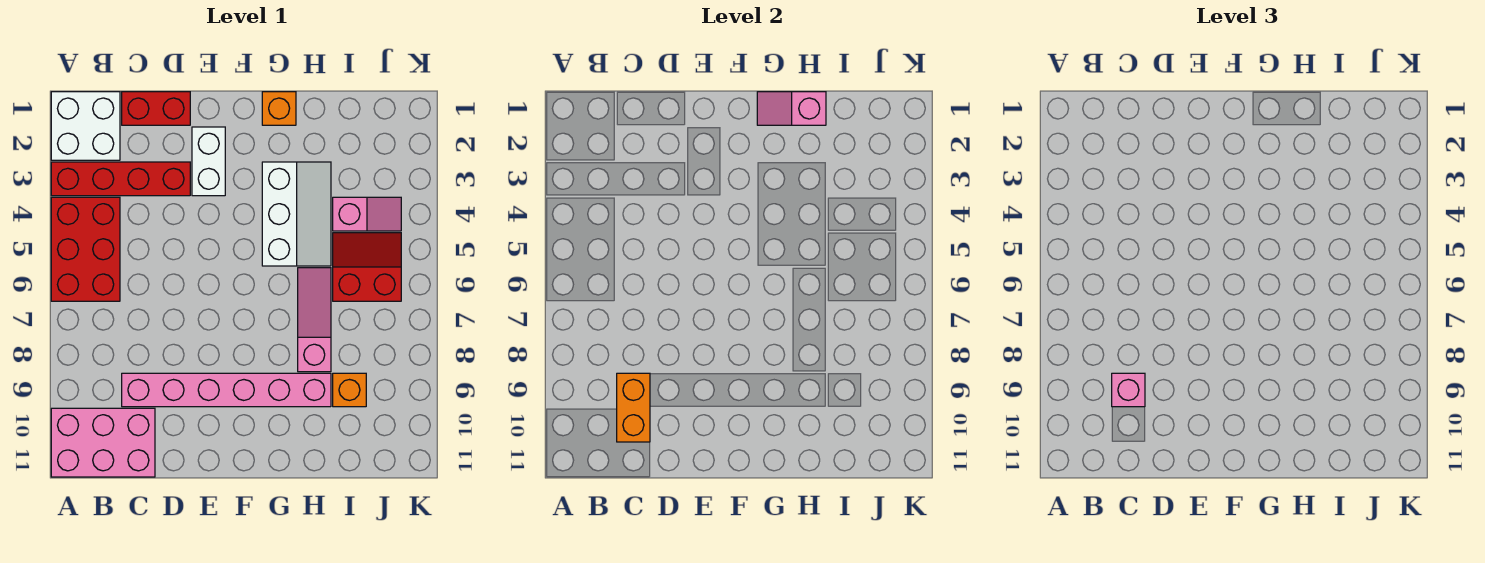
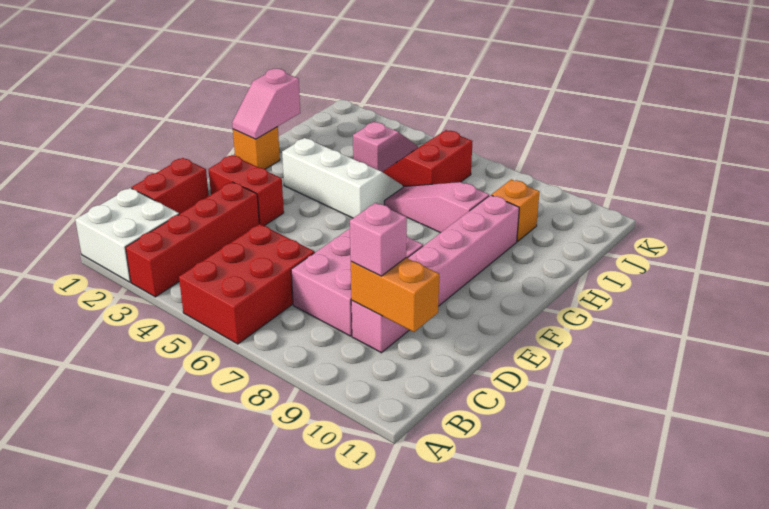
red brick A4:B6 level 1 -> red brick A5:C6 level 1
pink brick A10:C11 level 1 -> pink brick C7:E8 level 1
white brick E2:E3 level 1 -> red brick E2:E3 level 1

